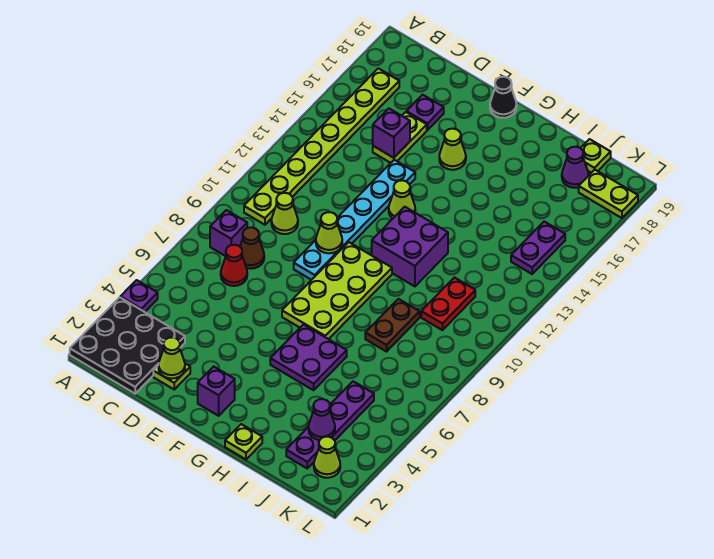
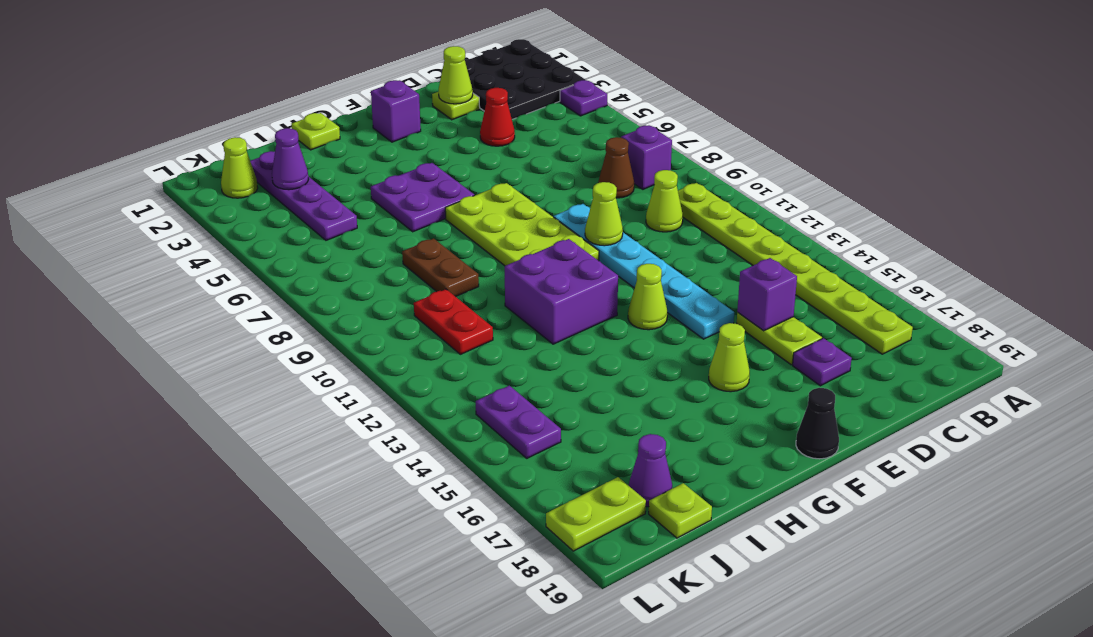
red cone C7 level 1 -> red cone D4 level 1

